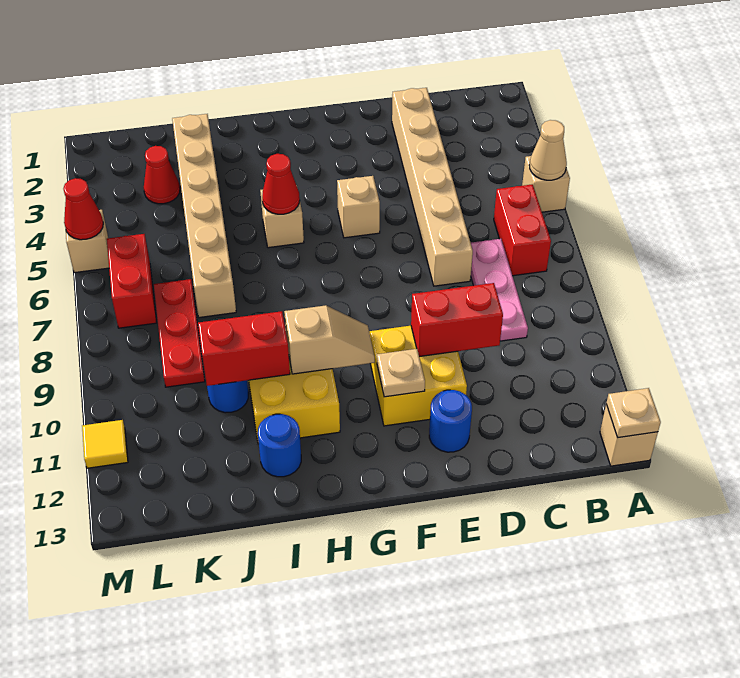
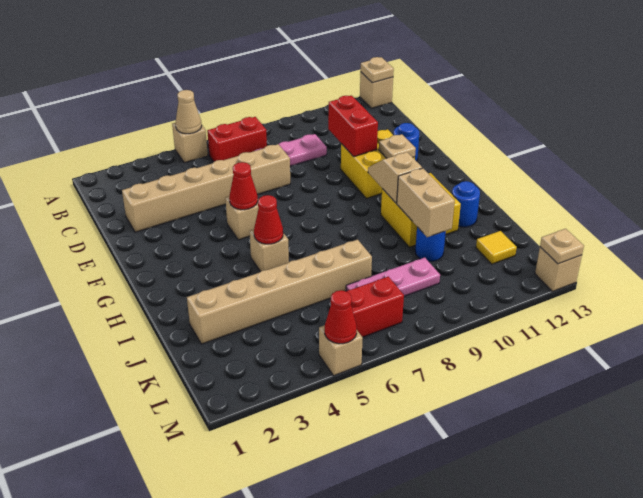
red brick I10:J10 level 2 -> tan brick I10:J10 level 2
red cone K3 level 1 -> red cone F5 level 2
red plate K7:K9 level 1 -> pink plate K7:K9 level 1
yellow tile M11 level 1 -> yellow tile K12 level 1
none -> tan brick M13 level 1
none -> tan plate M13 level 2

